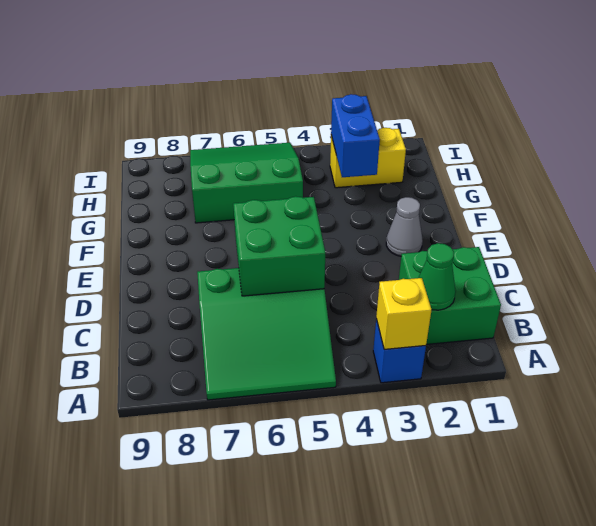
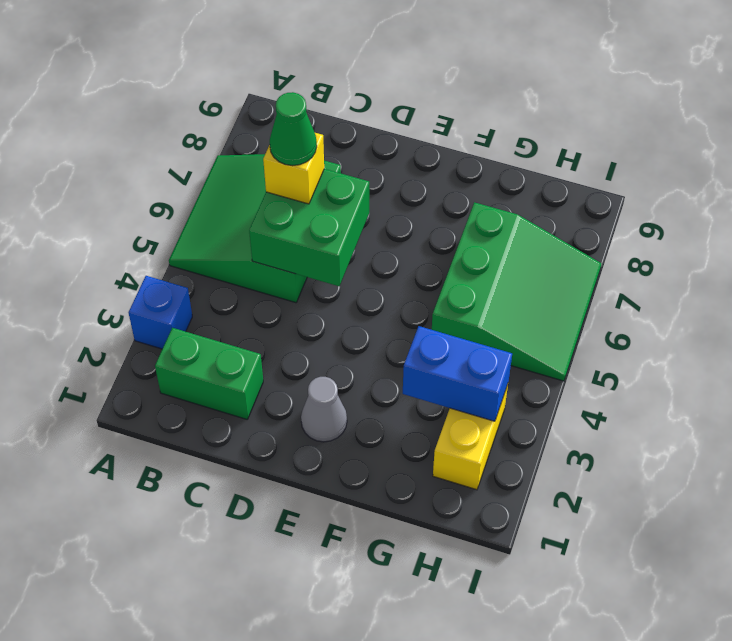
yellow brick A3 level 2 -> yellow brick C6 level 3
green brick B1:C2 level 1 -> green brick B2:C2 level 1
green cone B2 level 2 -> green cone C6 level 4

